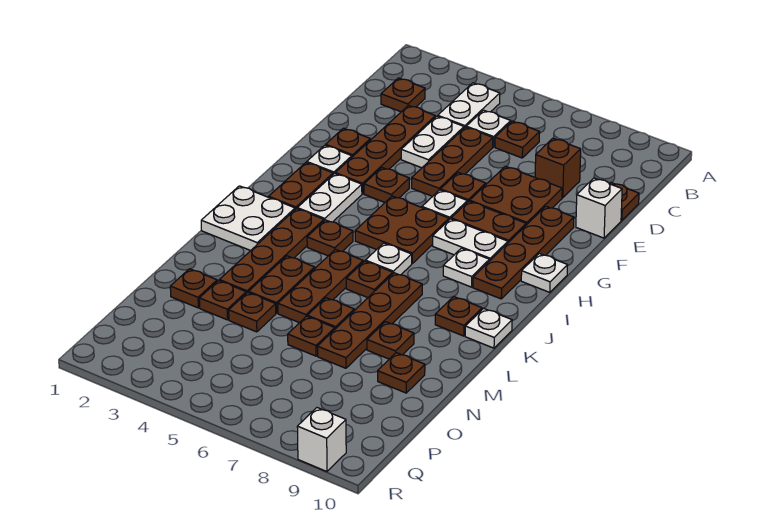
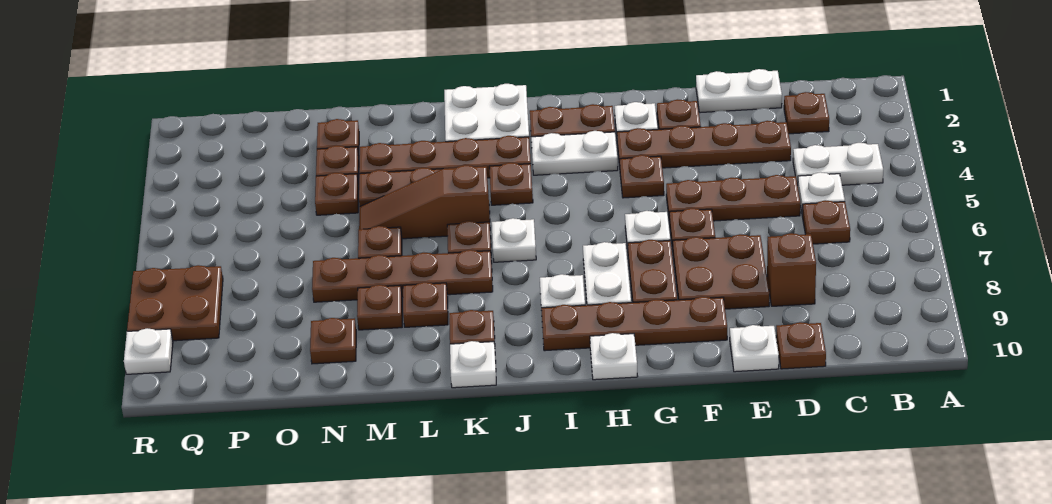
white plate D4:E4 level 1 -> white plate D1:E1 level 1
white brick E10 level 1 -> white plate E10 level 1
brown plate H5:I6 level 1 -> brown plate Q7:R8 level 1
brown plate K5:M5 level 1 -> brown slope K5:M5 level 1 top K
brown plate N6 level 1 -> brown plate L8 level 1
white brick R9 level 1 -> white plate R9 level 1

